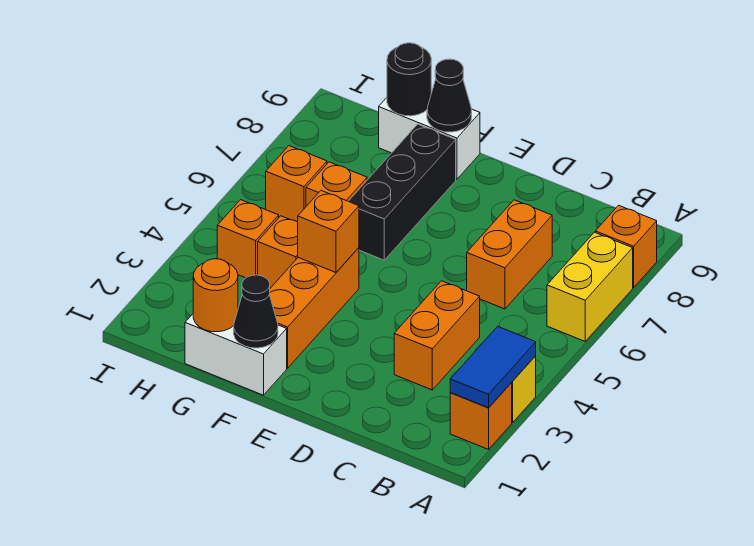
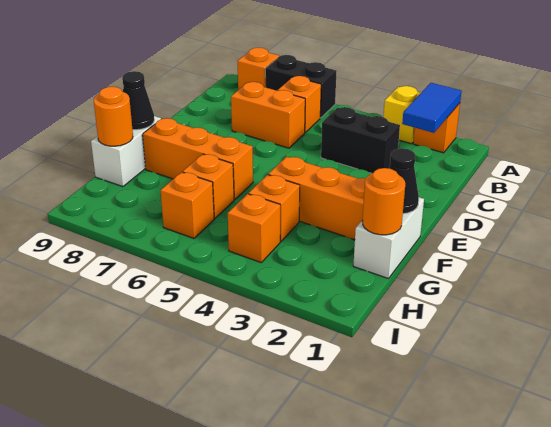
blue tile A2:A3 level 2 -> blue tile A2:B2 level 2
yellow brick A6:A7 level 1 -> black brick A6:A7 level 1
orange brick C3:C4 level 1 -> black brick C3:C4 level 1
orange brick F4 level 2 -> orange brick B6 level 1
black brick F6:F8 level 1 -> orange brick F6:F8 level 1
black round brick G9 level 2 -> orange round brick G9 level 2

